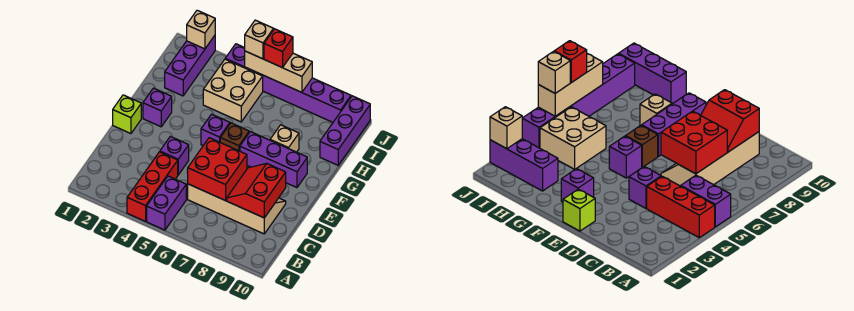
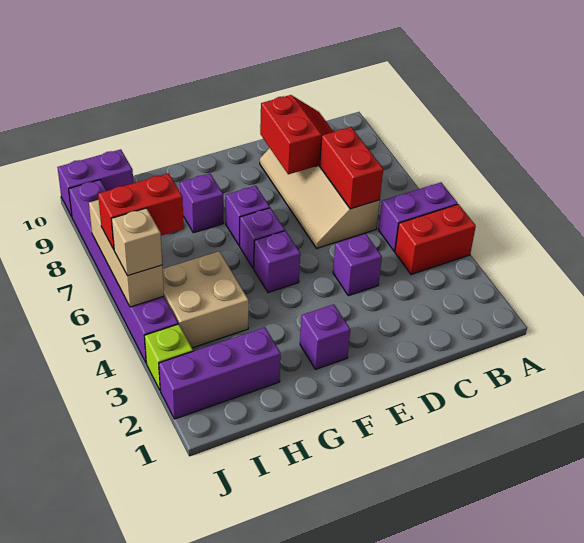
red brick A4:C4 level 1 -> red brick A4:B4 level 1
red brick C6:D7 level 2 -> red brick C6:C7 level 2
red slope C8:D9 level 2 top 9 -> red slope C8:D9 level 2 top D
lime brick E1 level 1 -> lime brick J3 level 1
brown brick F6 level 1 -> purple brick F6 level 1
purple brick F7:F9 level 1 -> purple brick F7 level 1
tan brick G8 level 1 -> purple brick G8 level 1
purple brick H10:J10 level 1 -> purple brick I10:J10 level 1
tan brick J2 level 2 -> none
red brick J6 level 3 -> red brick I6:J6 level 3

